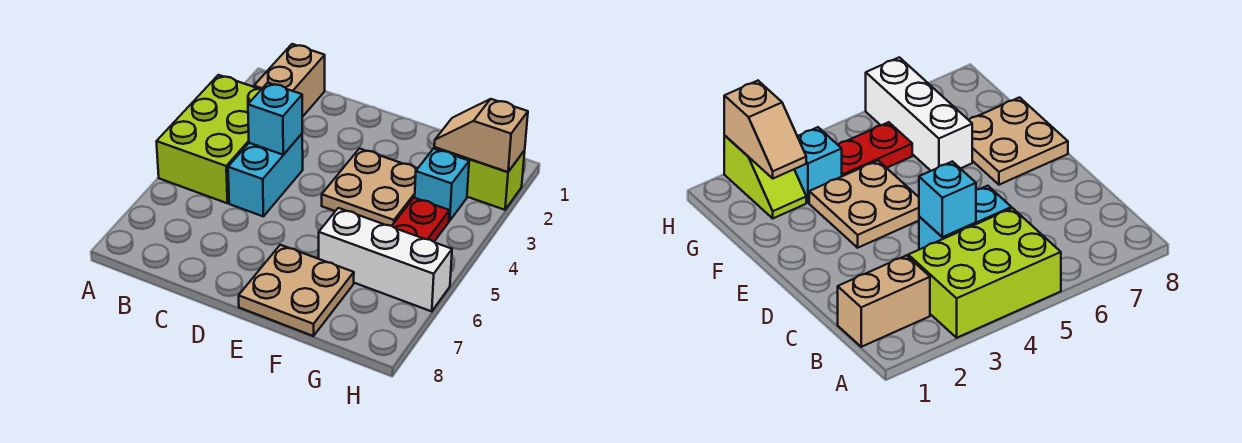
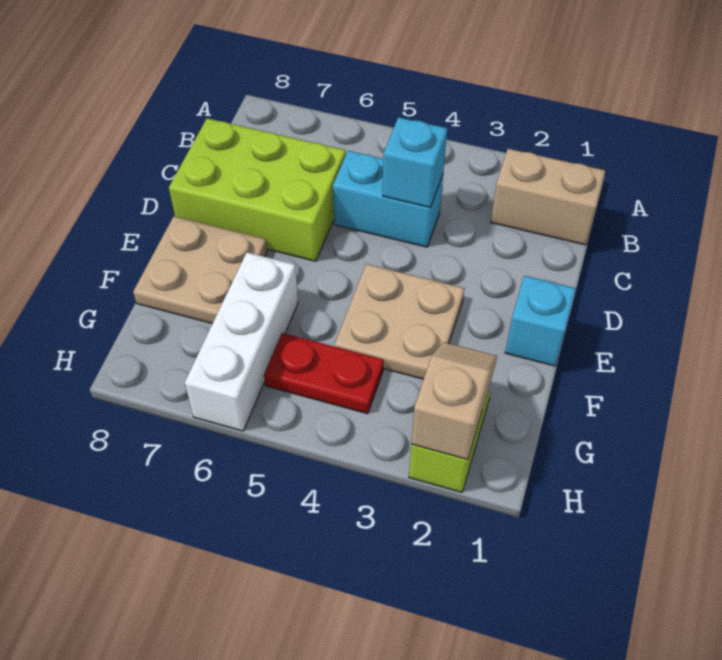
lime brick A3:B5 level 1 -> lime brick C6:D8 level 1
cyan brick G3 level 1 -> cyan brick E1 level 1

